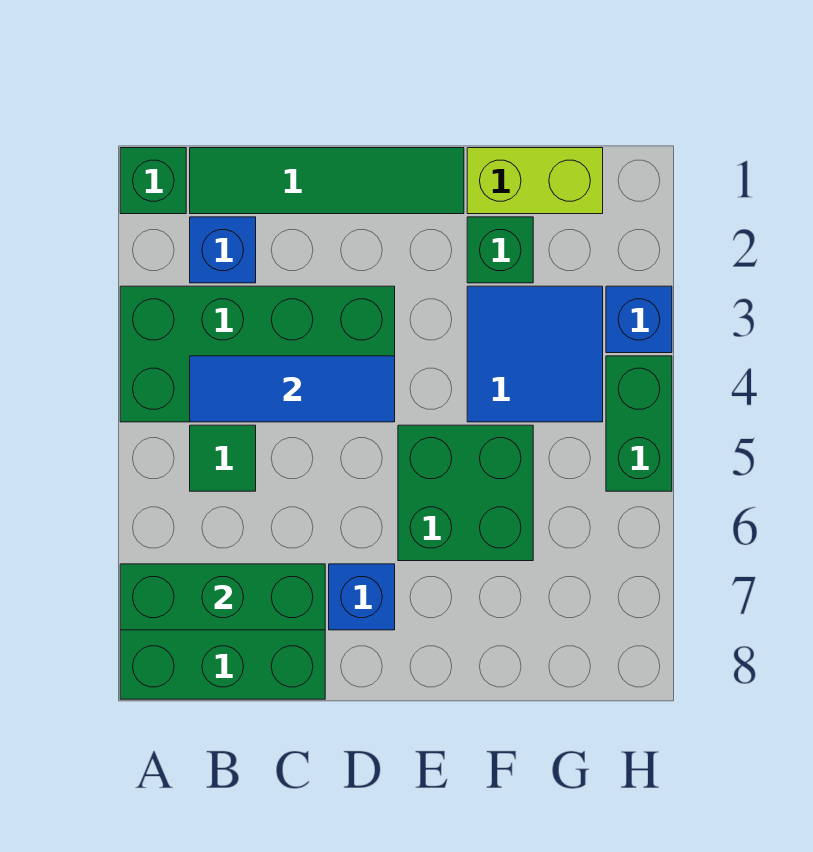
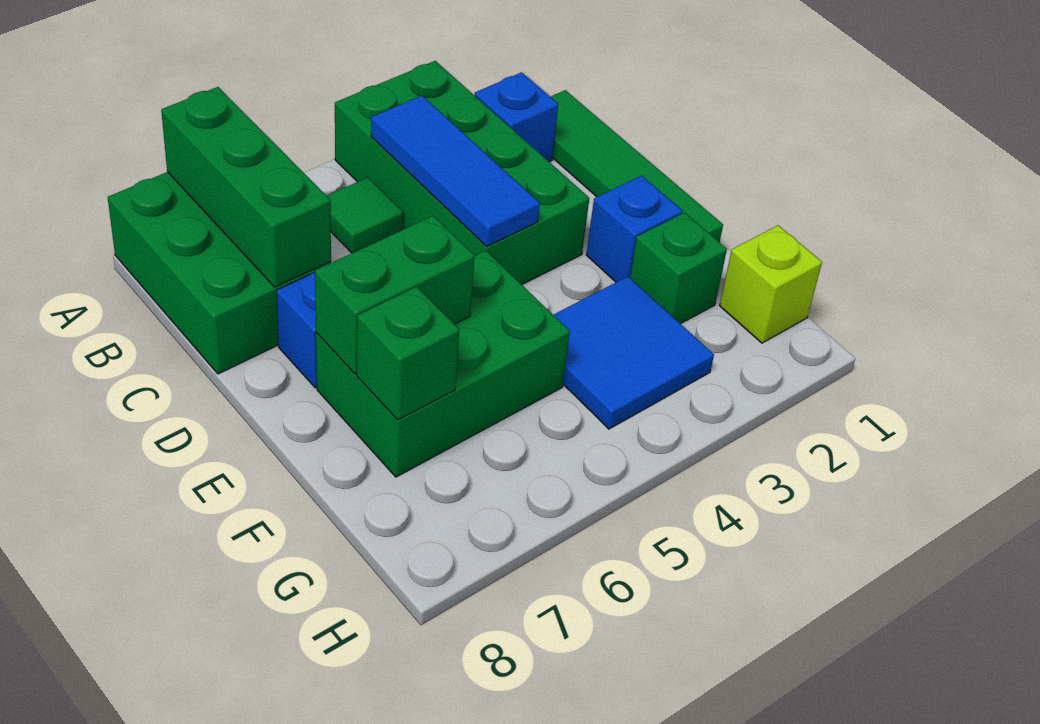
green brick A1 level 1 -> green brick F7 level 2
green brick E5:F6 level 1 -> green brick E5:F7 level 1
lime brick F1:G1 level 1 -> lime brick G1 level 1
blue brick H3 level 1 -> blue brick E2 level 1
green brick H4:H5 level 1 -> green brick E6:E7 level 2

